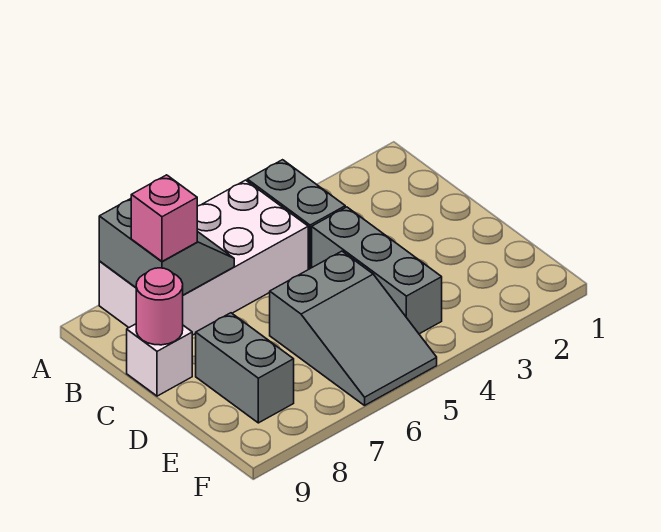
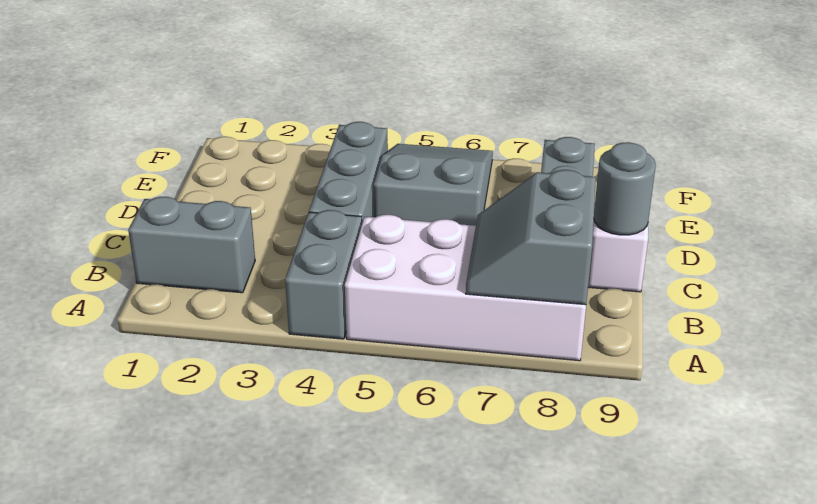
none -> grey brick B1:B2 level 1
pink brick B8 level 3 -> none
pink round brick C9 level 2 -> grey round brick C9 level 2

